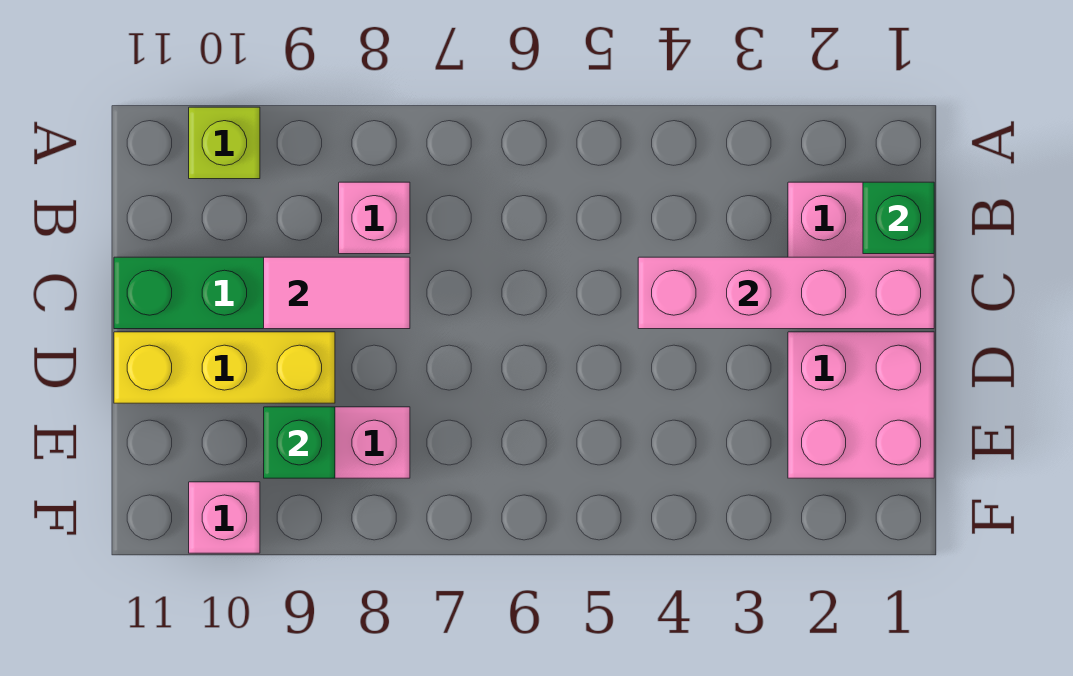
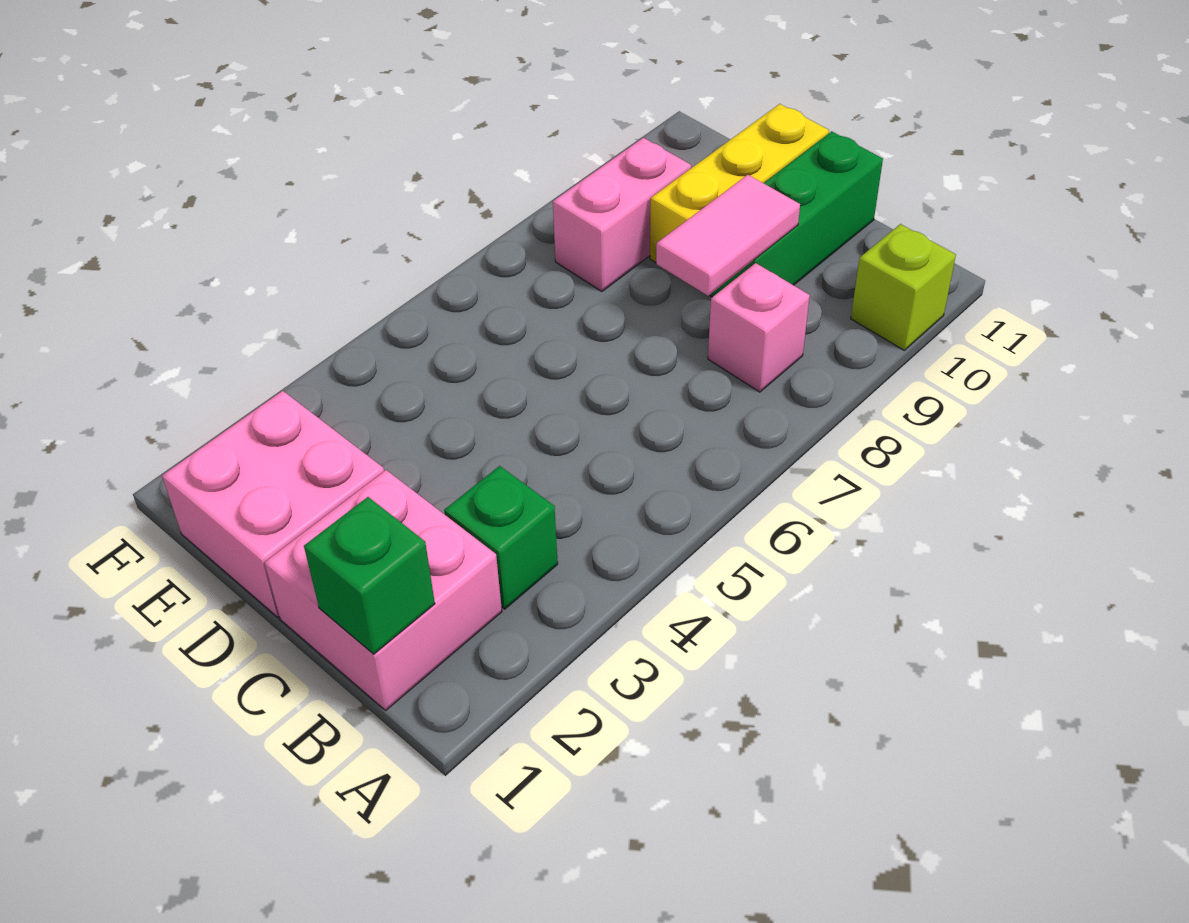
pink brick C1:C4 level 2 -> none
green brick E9 level 2 -> green brick B3 level 1
pink brick F10 level 1 -> none

